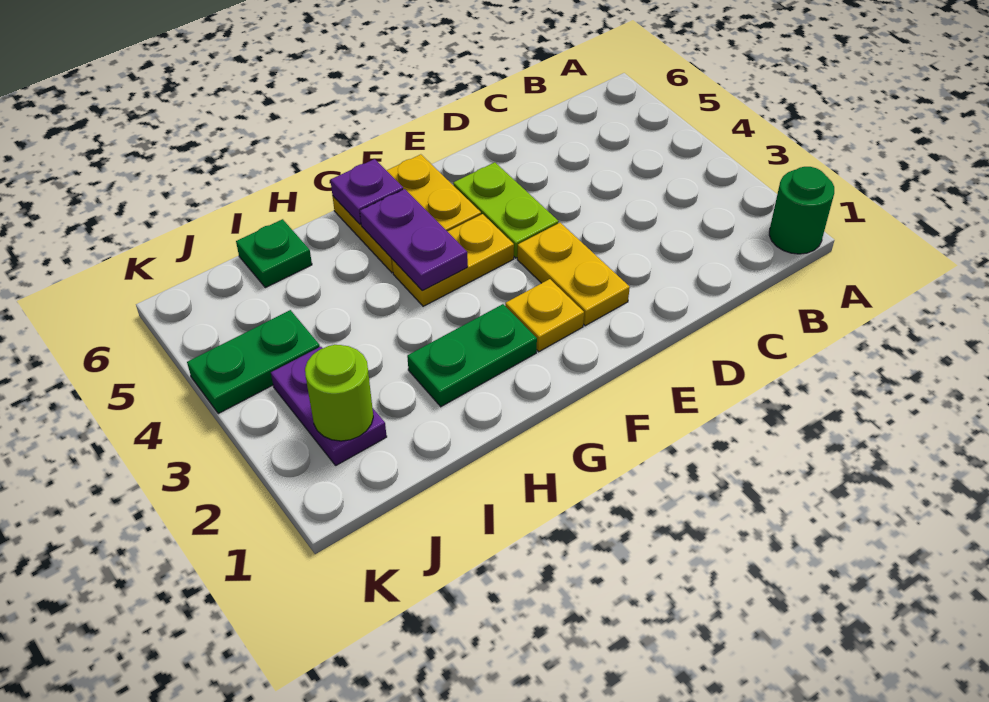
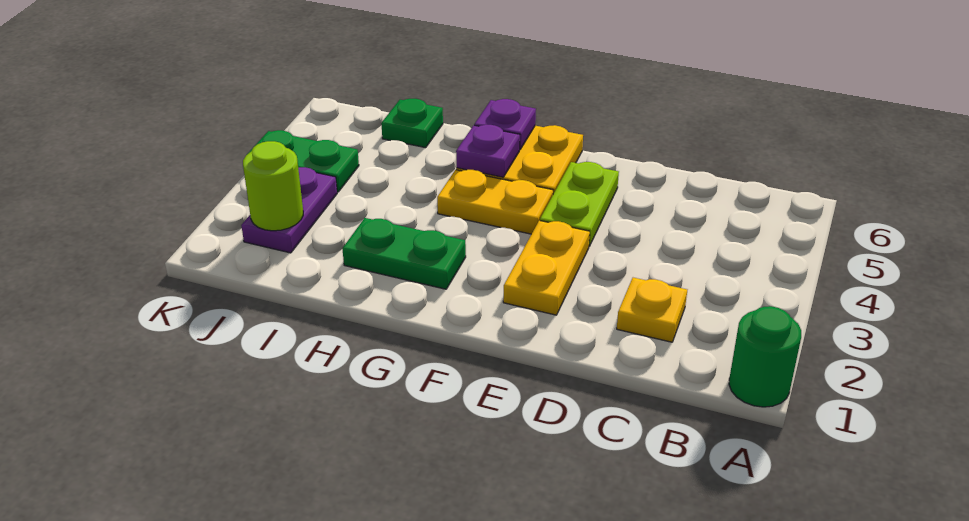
yellow plate F2 level 1 -> yellow plate C2 level 1
purple plate G4:G5 level 2 -> purple plate G5 level 2

